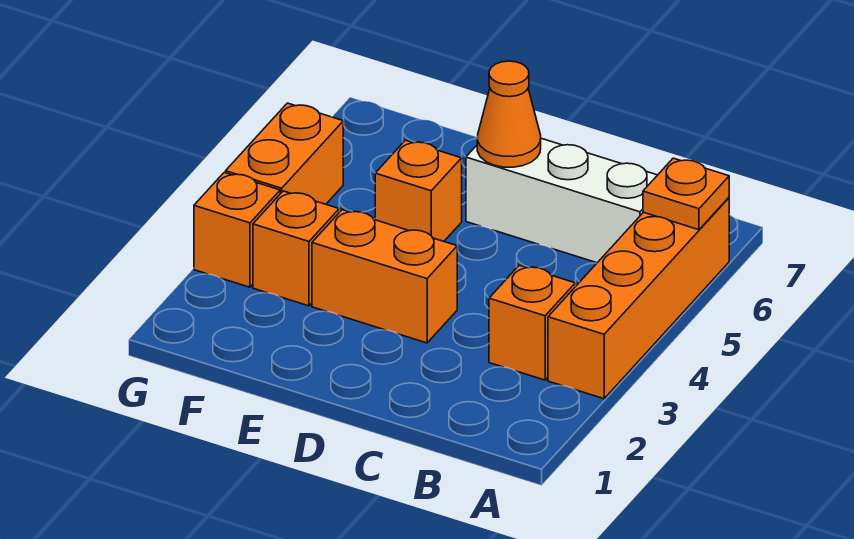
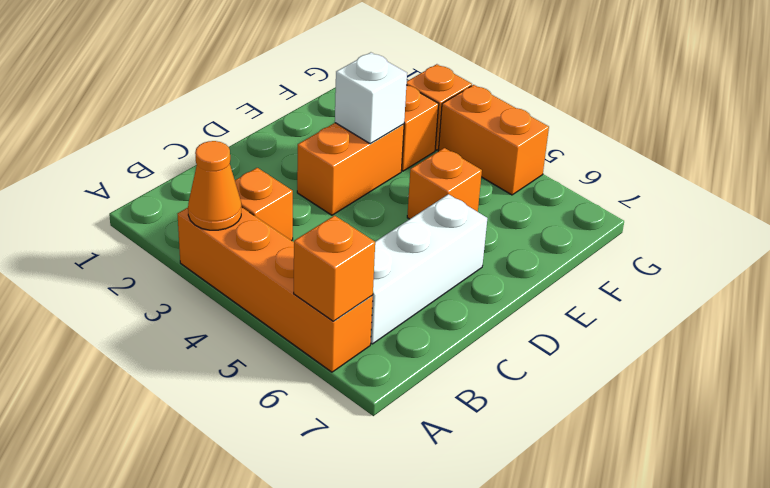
orange plate A6 level 2 -> orange brick A6 level 2
orange cone D6 level 2 -> orange cone A3 level 2
none -> white brick E3 level 2

